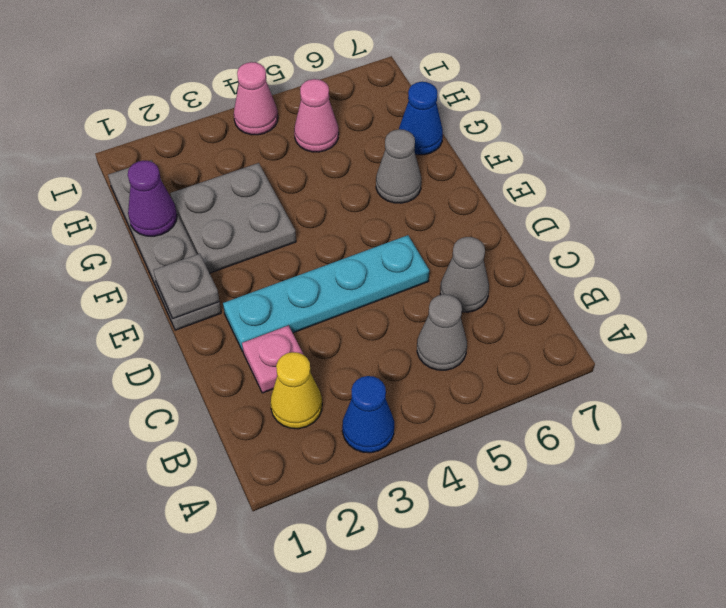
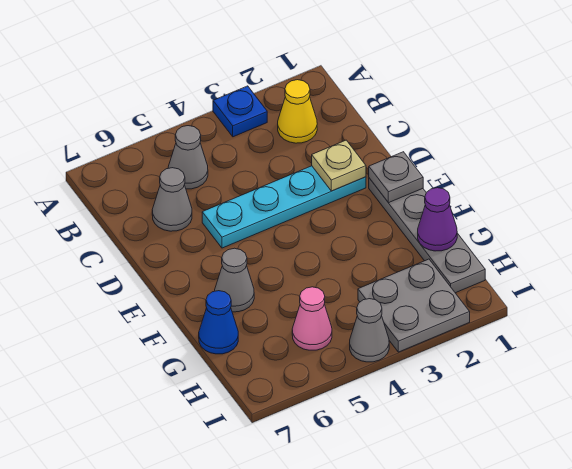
blue cone A3 level 1 -> blue plate A3 level 1
pink plate C2 level 1 -> none
none -> tan plate D2 level 2
grey plate F2:G3 level 1 -> grey plate H2:I3 level 1
pink cone I4 level 1 -> grey cone I4 level 1

